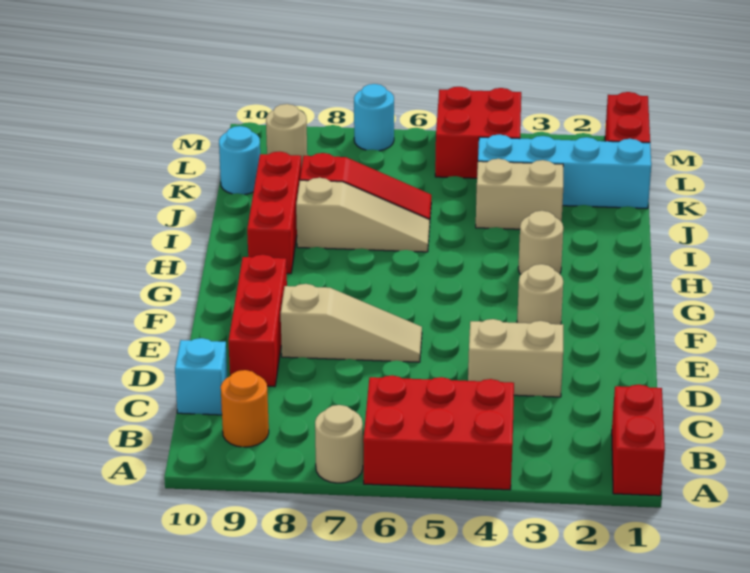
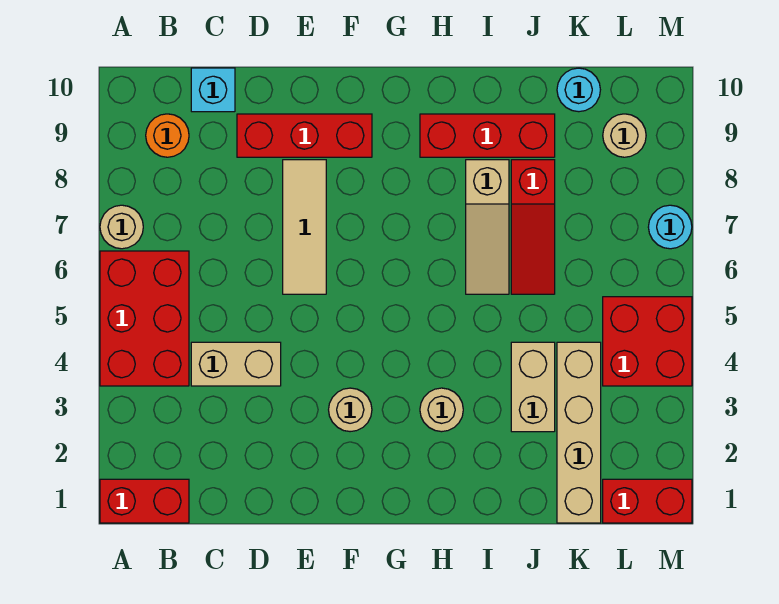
tan brick D3:D4 level 1 -> tan brick C4:D4 level 1
tan slope E6:E8 level 1 top 8 -> tan tile E6:E8 level 1
cyan brick K1:K4 level 1 -> tan brick K1:K4 level 1

